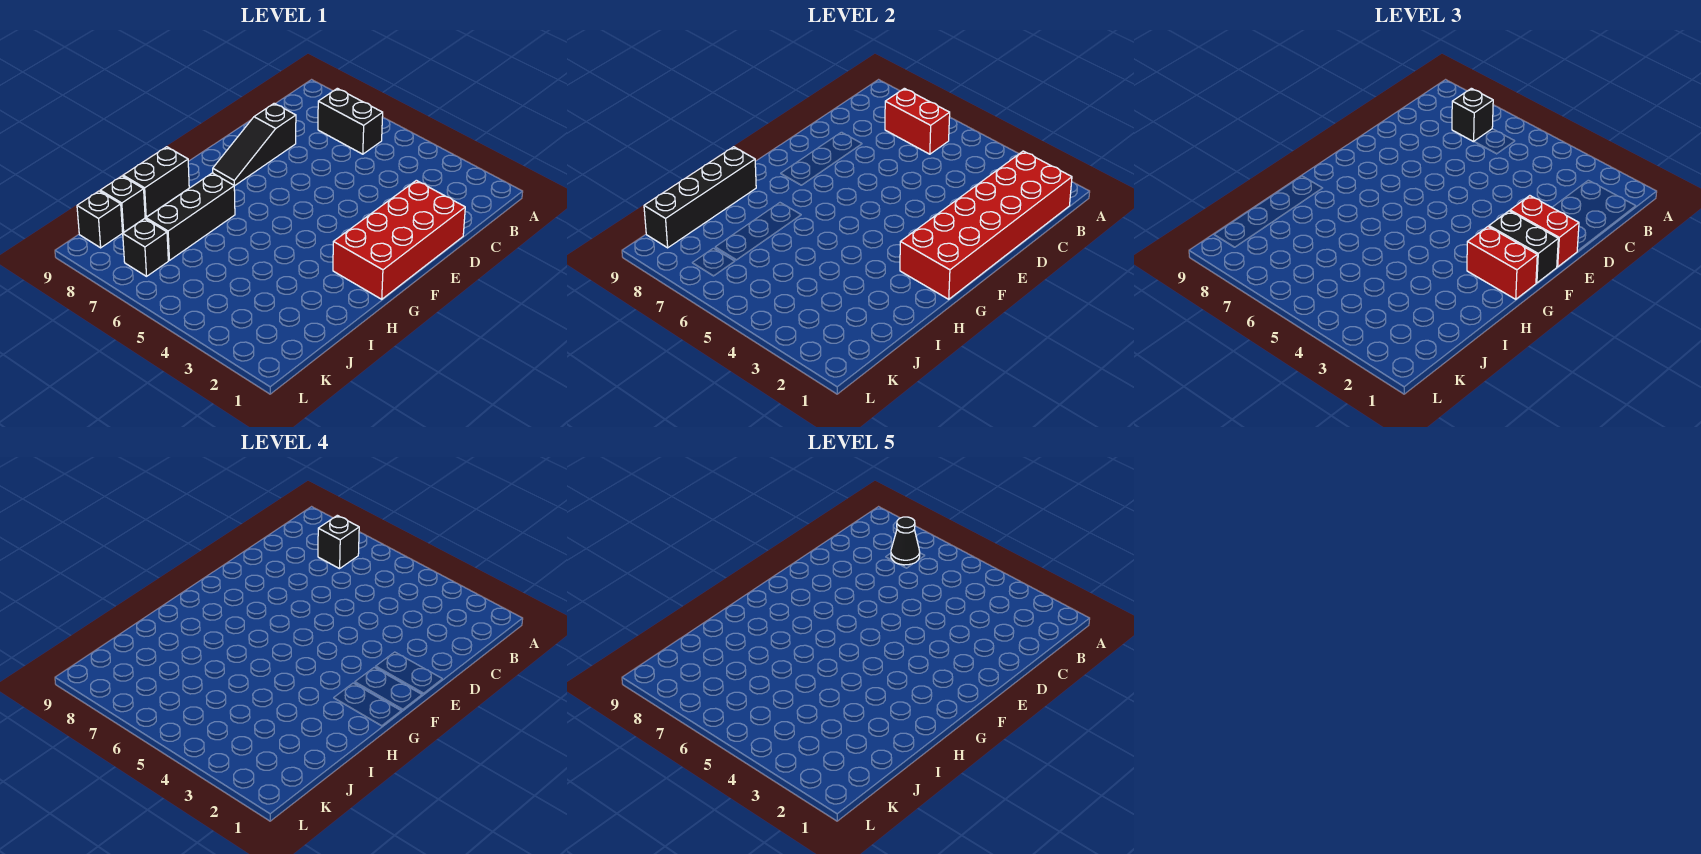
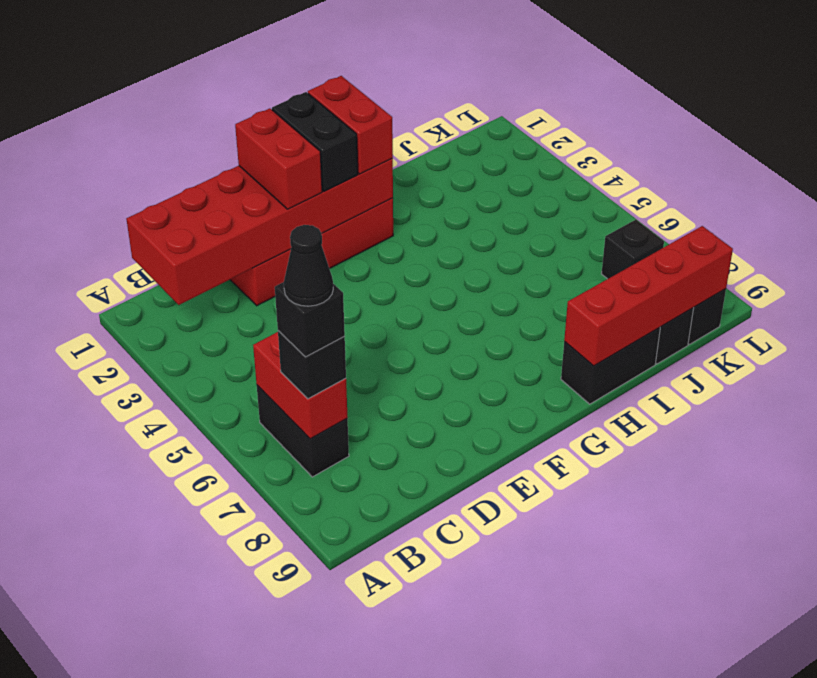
black slope D8:F8 level 1 top D -> none
black brick H7:J7 level 1 -> none
black brick H9:K9 level 2 -> red brick H9:K9 level 2

